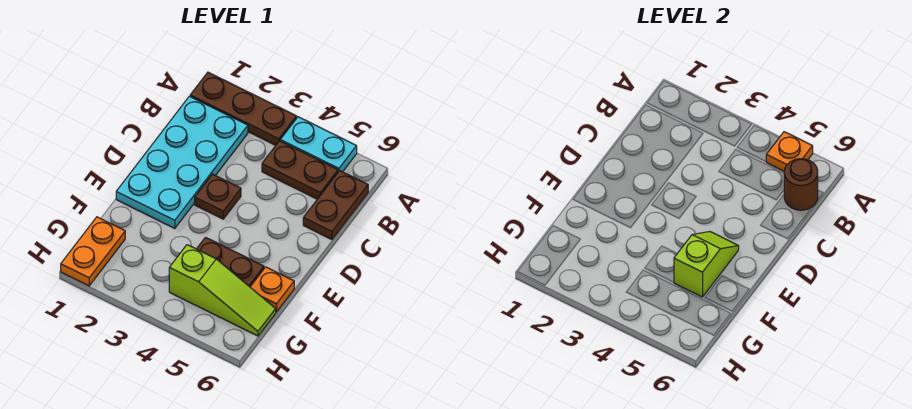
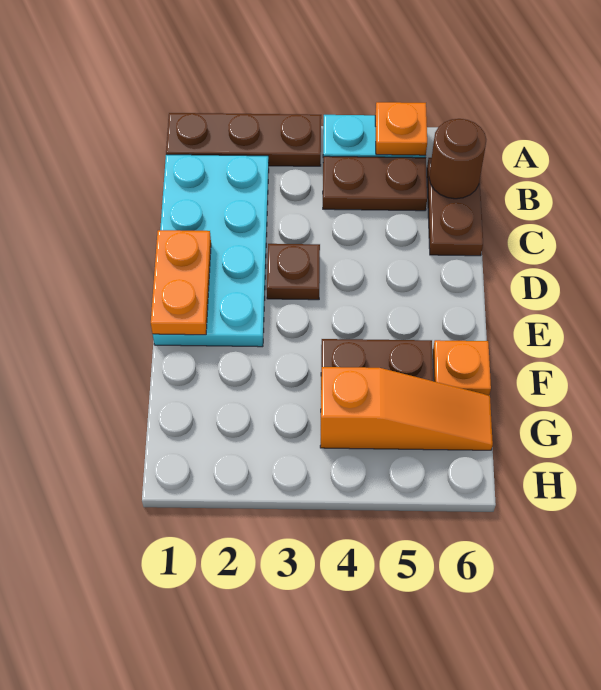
lime slope E5:F5 level 2 top F -> none
orange plate G1:H1 level 1 -> orange plate D1:E1 level 2
lime slope G4:G6 level 1 top 4 -> orange slope G4:G6 level 1 top 4

